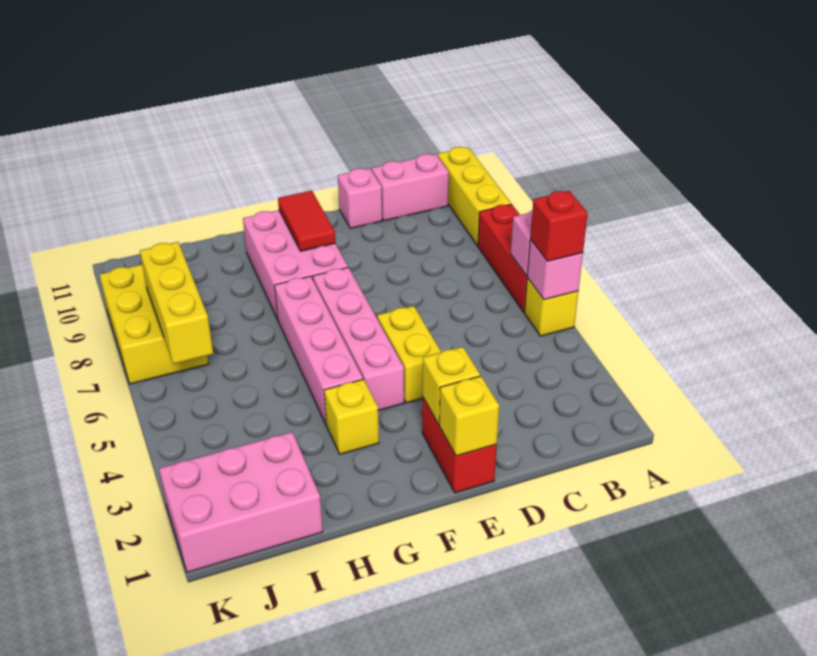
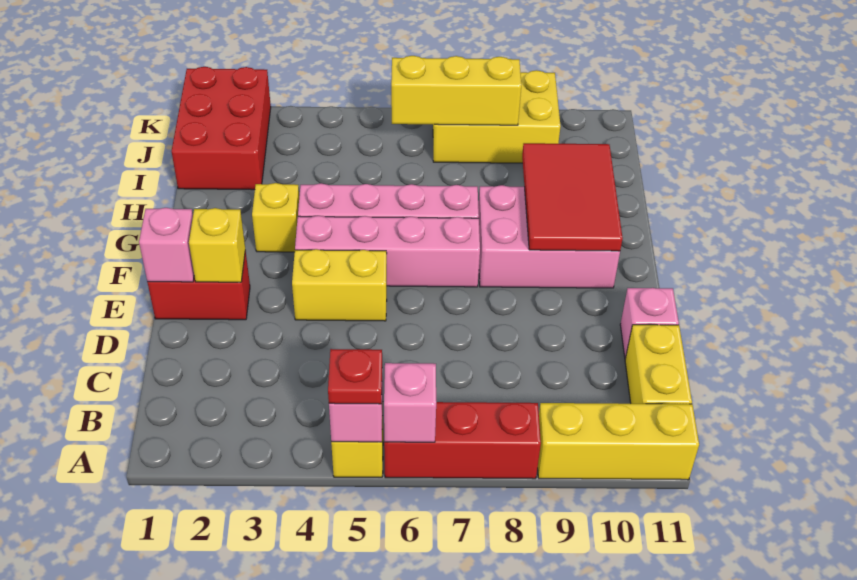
red brick A5 level 3 -> red plate A5 level 3
pink brick B11:C11 level 1 -> yellow brick B11:C11 level 1
yellow brick E1 level 2 -> pink brick E1 level 2
red tile F9:F10 level 2 -> red tile F9:H10 level 2
pink brick I1:K2 level 1 -> red brick I1:K2 level 1

